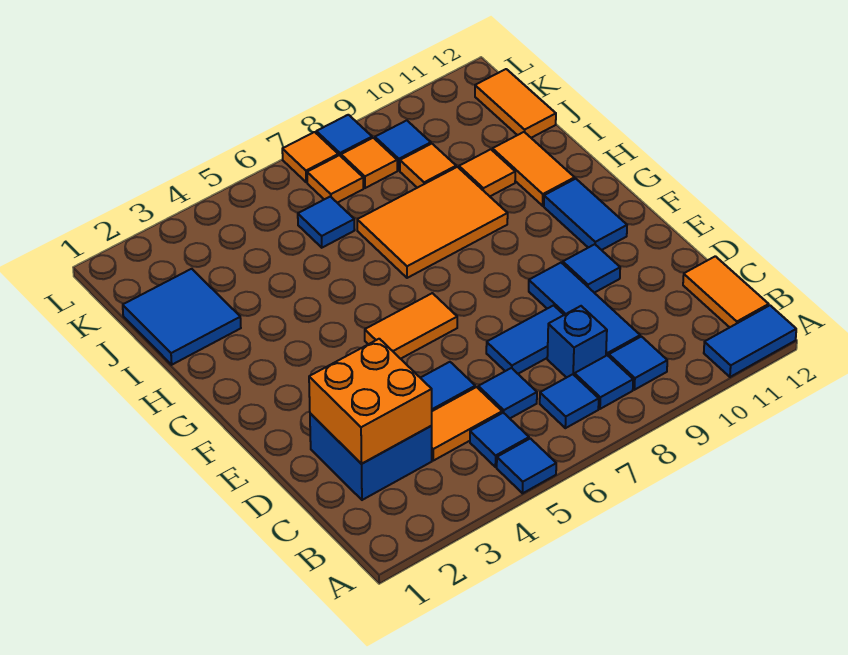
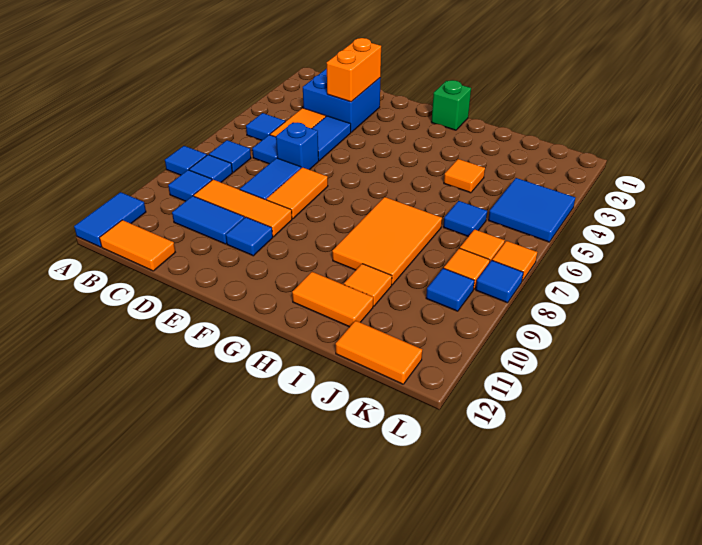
blue tile A5 level 1 -> blue tile A8 level 1
orange brick C2:D3 level 2 -> orange brick D2:D3 level 2
blue brick C8 level 1 -> blue brick D6 level 1
blue tile C9:E9 level 1 -> orange tile C9:E9 level 1
orange tile F5:F6 level 1 -> orange tile E7:E8 level 1
blue tile F11:G11 level 1 -> blue tile C10:D10 level 1
none -> green brick G1 level 1
blue tile I1:J2 level 1 -> blue tile K4:L5 level 1
orange tile J9 level 1 -> orange tile I4 level 1

